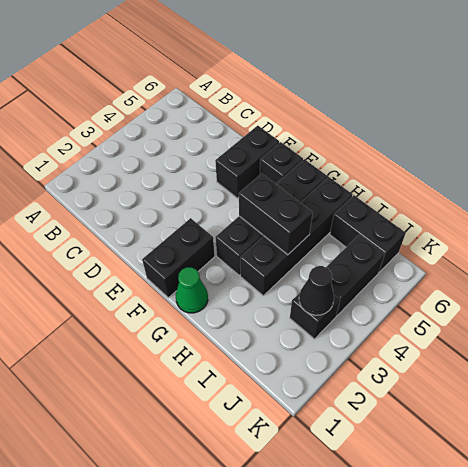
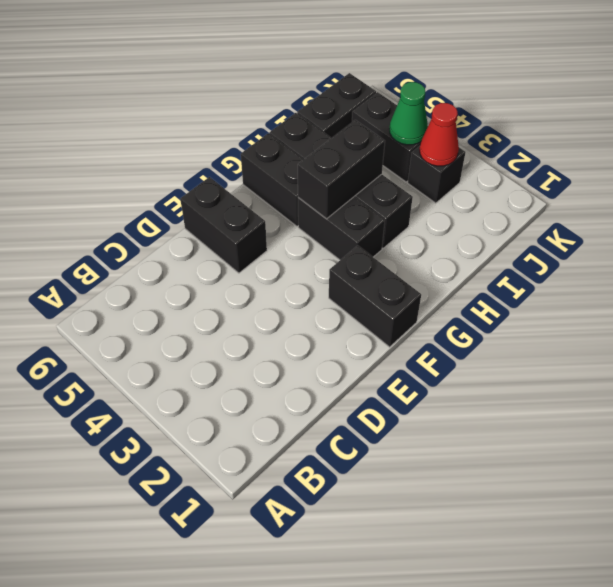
black brick F6 level 1 -> none
green cone G1 level 1 -> green cone J4 level 2
black cone J3 level 2 -> red cone J3 level 2

